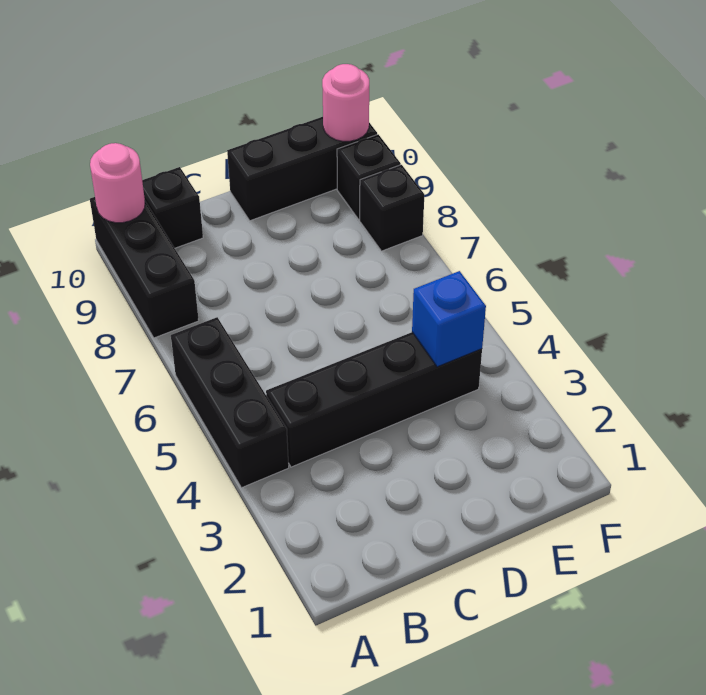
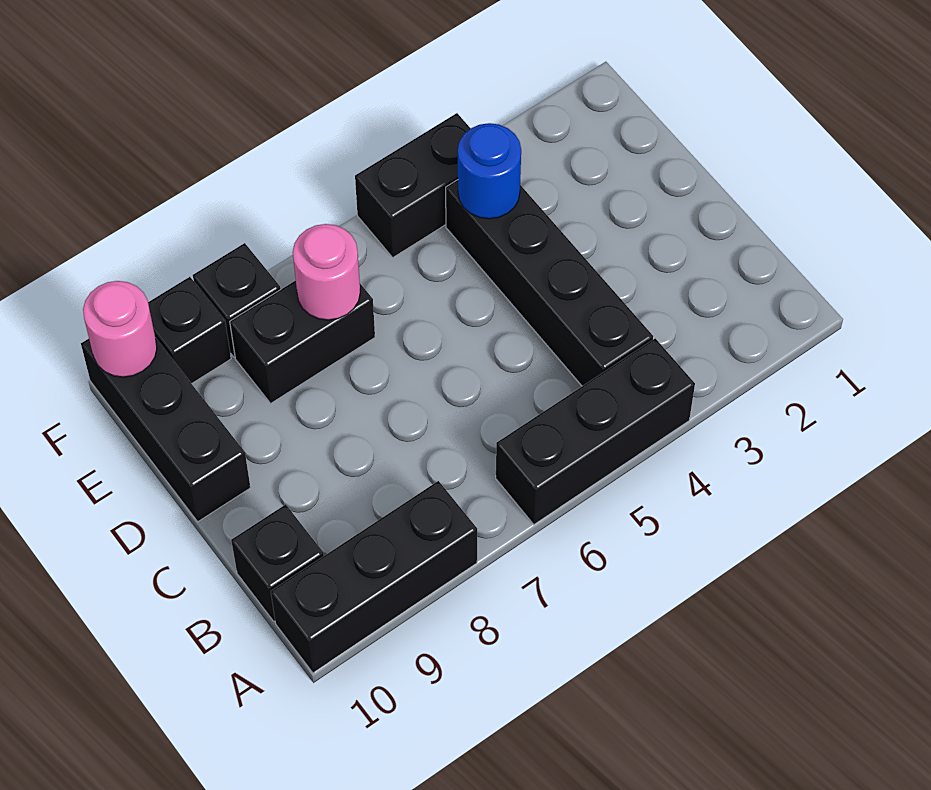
pink round brick A10 level 2 -> pink round brick E7 level 2
blue brick E4 level 2 -> blue round brick E4 level 2
none -> black brick E7:E8 level 1
none -> black brick F4:F5 level 1

